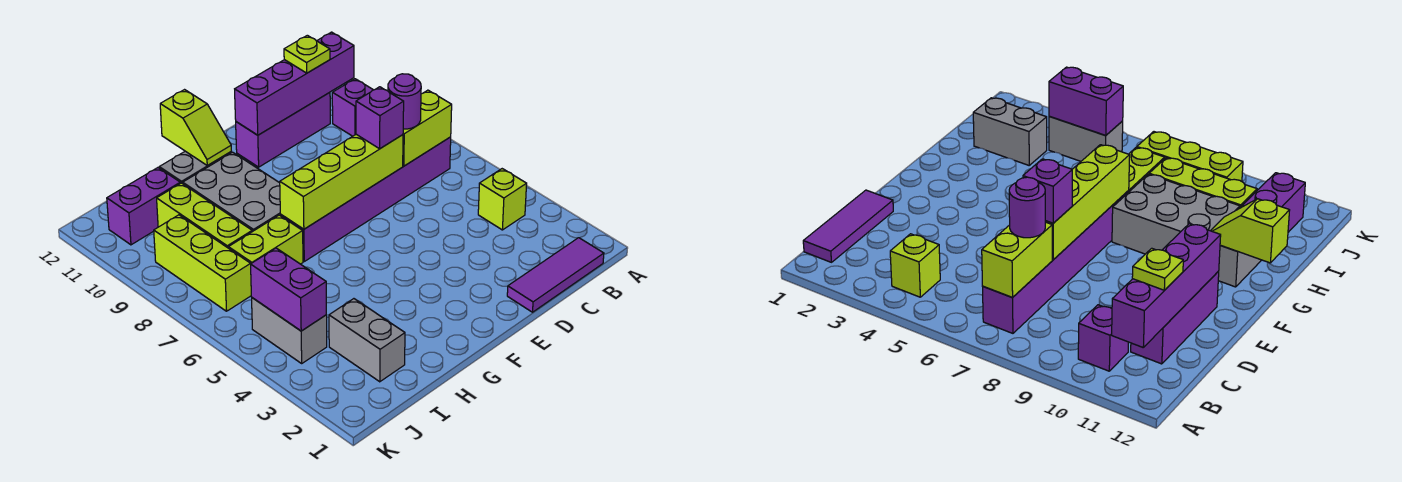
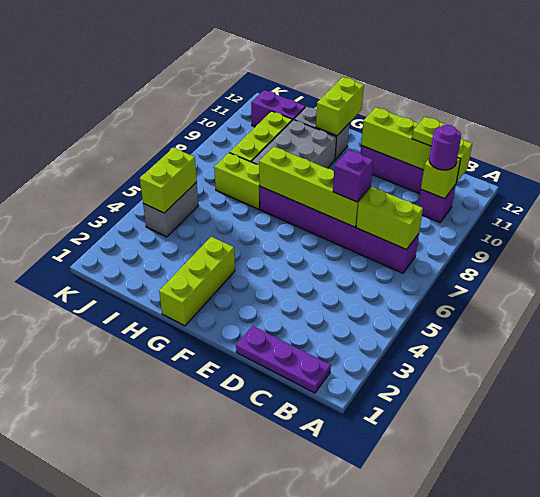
purple tile B1:D1 level 1 -> purple plate B1:D1 level 1
lime brick B4 level 1 -> lime brick B10 level 2
purple brick B11:E11 level 2 -> lime brick B11:E11 level 2
purple round brick C7 level 3 -> purple round brick B10 level 3
lime slope G11:G12 level 2 top 12 -> lime brick G11:G12 level 2
grey brick I2:I3 level 1 -> none
purple brick J4:J5 level 2 -> lime brick J4:J5 level 2
lime brick J7:J9 level 1 -> lime brick G1:G3 level 1

